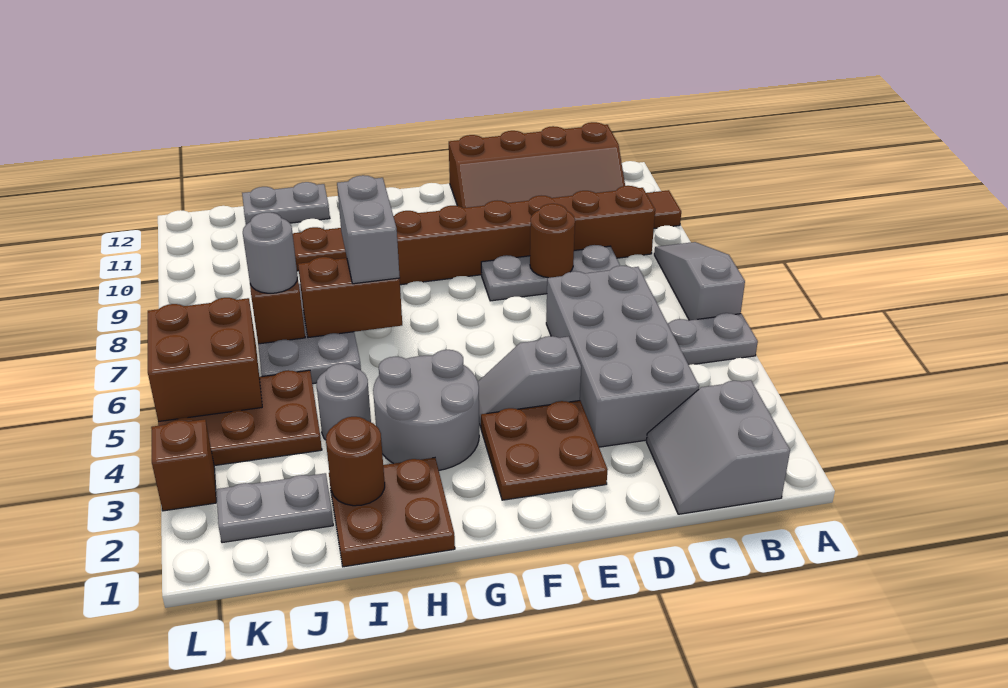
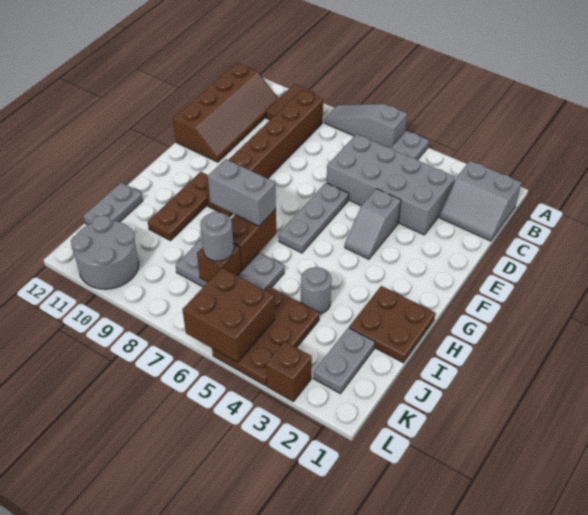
grey plate C8:E8 level 1 -> grey plate E6:G6 level 1
brown round brick D8 level 2 -> none
brown plate E2:F3 level 1 -> none
grey round brick G3:H4 level 1 -> grey round brick K10:L11 level 1
brown round brick I2 level 2 -> none

